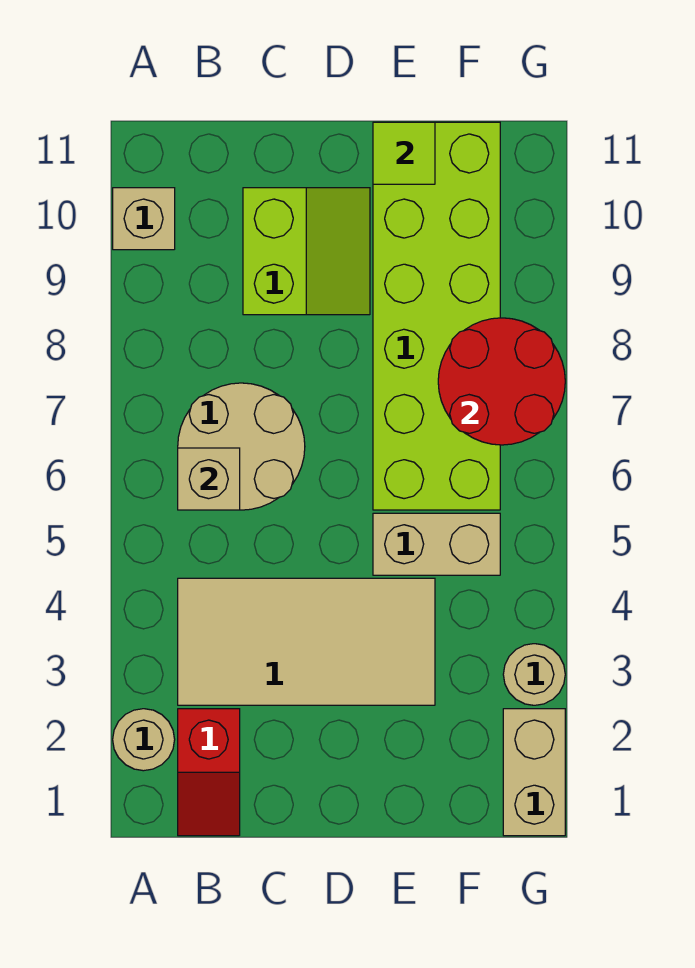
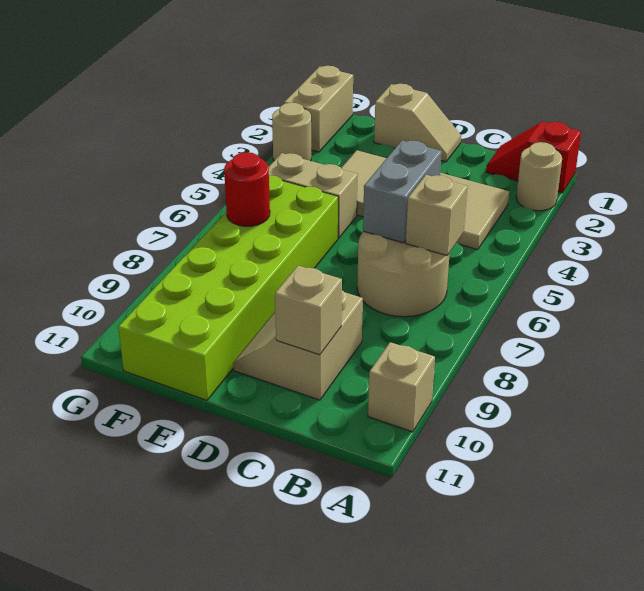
red slope B1:B2 level 1 top 2 -> red slope A1:B1 level 1 top A
none -> grey brick C5:C6 level 2
lime slope C9:D10 level 1 top C -> tan slope C9:D10 level 1 top C
none -> tan brick C10 level 2
none -> tan slope D1:E1 level 1 top E
lime tile E11 level 2 -> none
red round brick F7:G8 level 2 -> red round brick F7 level 2

